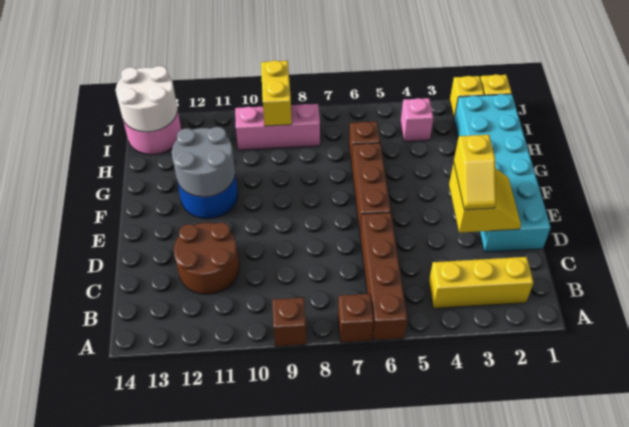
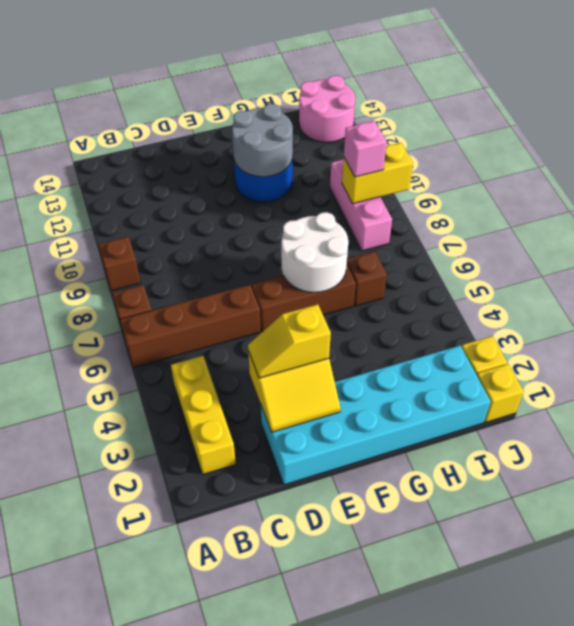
brown round brick C11:D12 level 1 -> none
pink brick I4 level 1 -> pink brick I9 level 3
white round brick I13:J14 level 2 -> white round brick F6:G7 level 2

